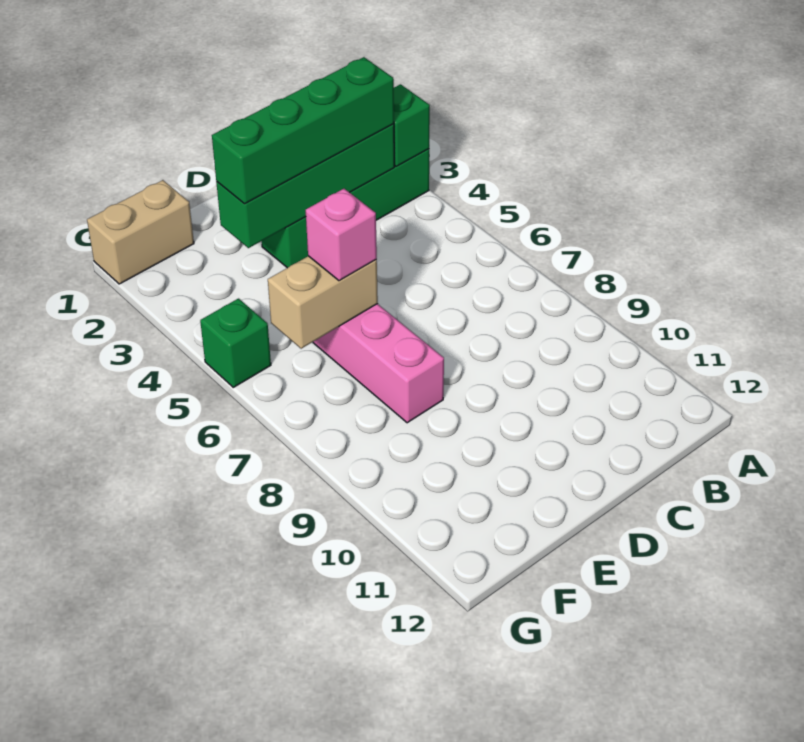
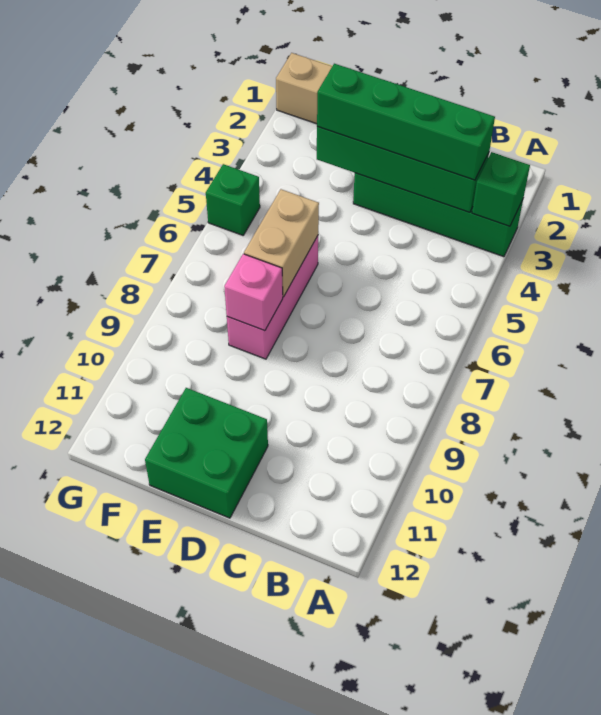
none -> green brick D11:E12 level 1
tan brick E6:F6 level 2 -> tan brick E6:E7 level 2
pink brick E6 level 3 -> pink brick E8 level 2

